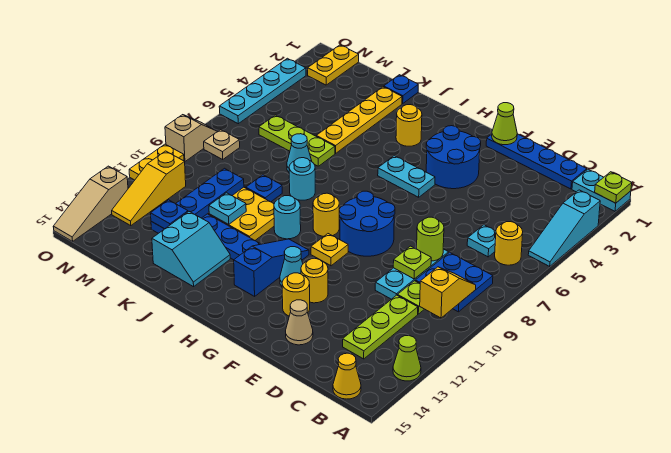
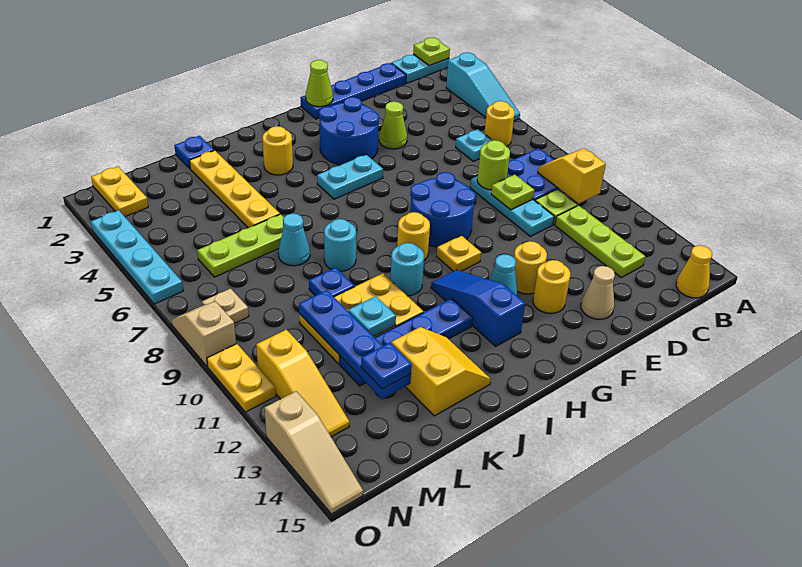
lime cone A13 level 1 -> lime cone E4 level 1
cyan slope J13:K14 level 1 top K -> yellow slope J13:K14 level 1 top K

